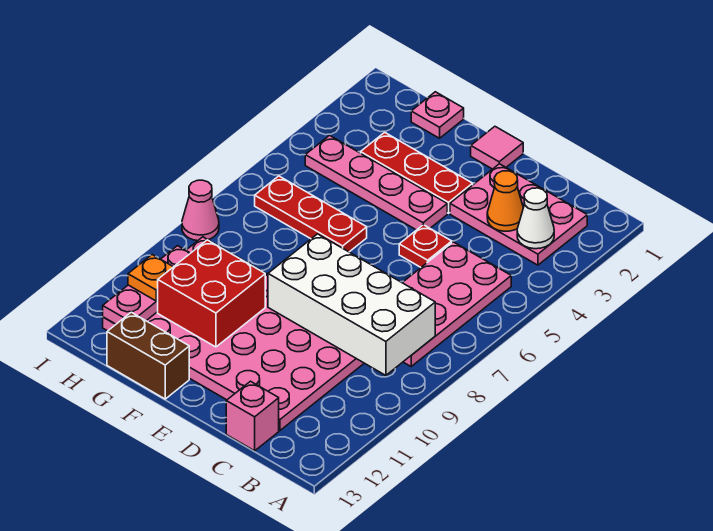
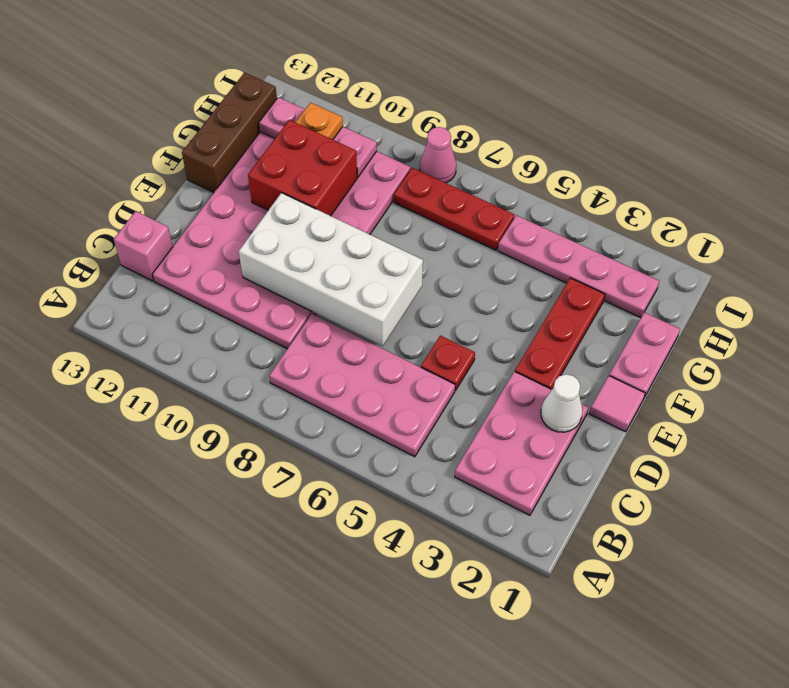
white cone B3 level 2 -> white cone D2 level 2
white brick B8:E9 level 2 -> white brick D7:E10 level 2
orange cone C3 level 2 -> none
pink plate E4:H4 level 1 -> pink plate H2:H5 level 1
red plate F6:H6 level 1 -> red plate H6:H8 level 1
brown brick F13:G13 level 1 -> brown brick F13:H13 level 1
pink plate G1 level 1 -> pink plate F1:G1 level 1

